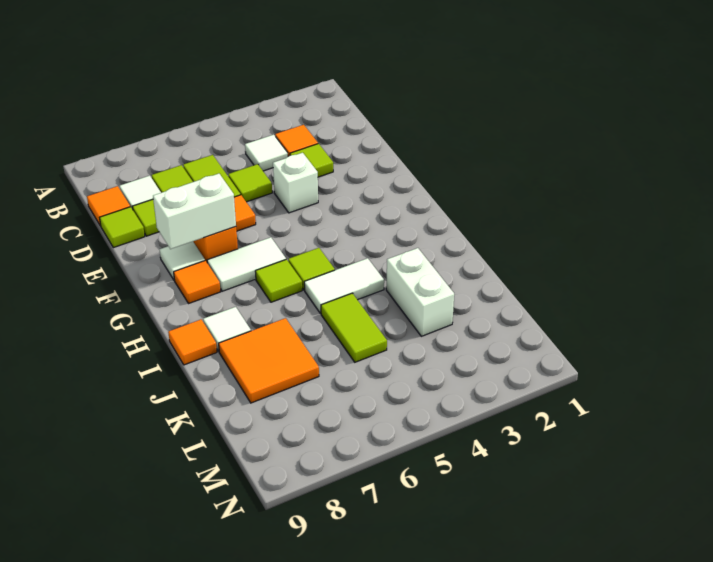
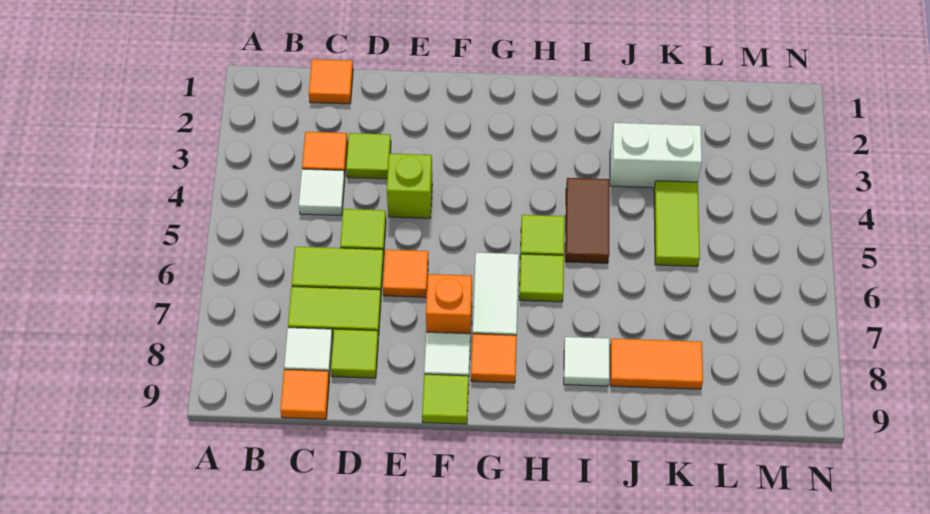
lime tile D9 level 1 -> lime tile F9 level 1
white brick E4 level 1 -> lime brick E4 level 1
white brick F7:F8 level 2 -> none
white tile I4:I5 level 1 -> brown tile I4:I5 level 1
orange tile I9 level 1 -> orange tile C1 level 1
lime tile J5:K5 level 1 -> lime tile K4:K5 level 1
orange tile J7:K8 level 1 -> orange tile J8:K8 level 1

